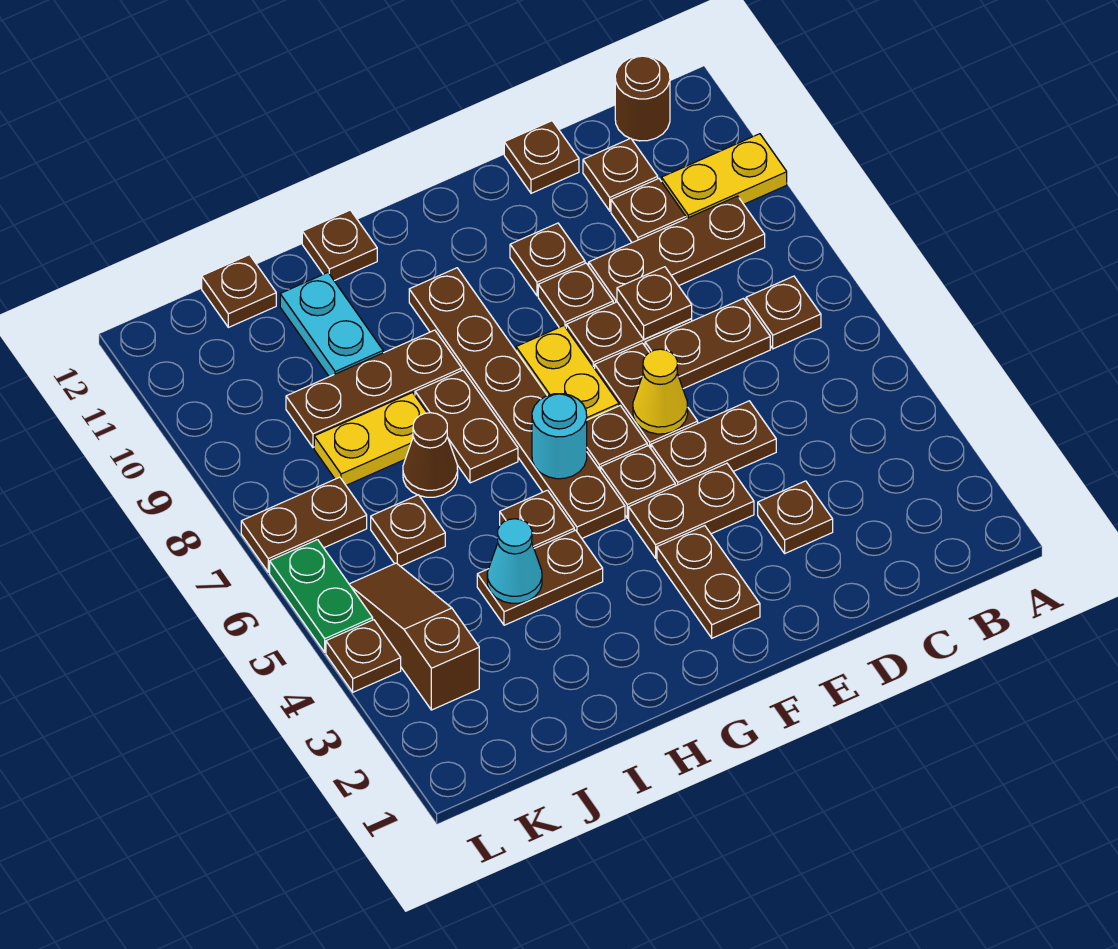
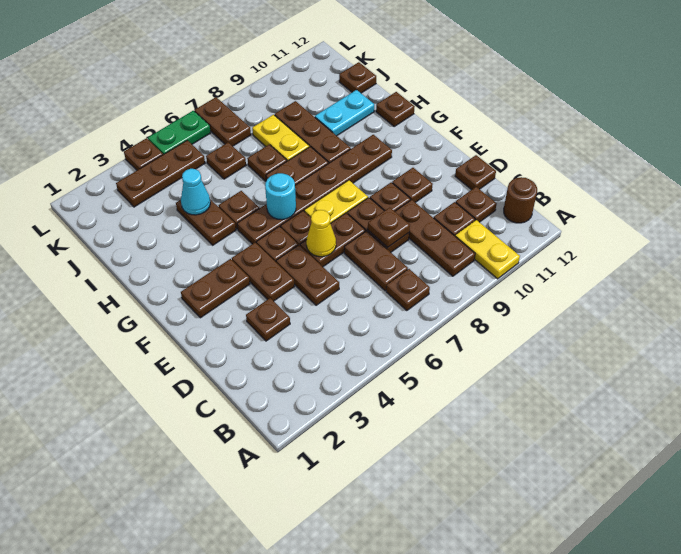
brown cone I7 level 1 -> brown plate I7 level 1
brown slope K3:K5 level 1 top 3 -> brown plate K3:K5 level 1

